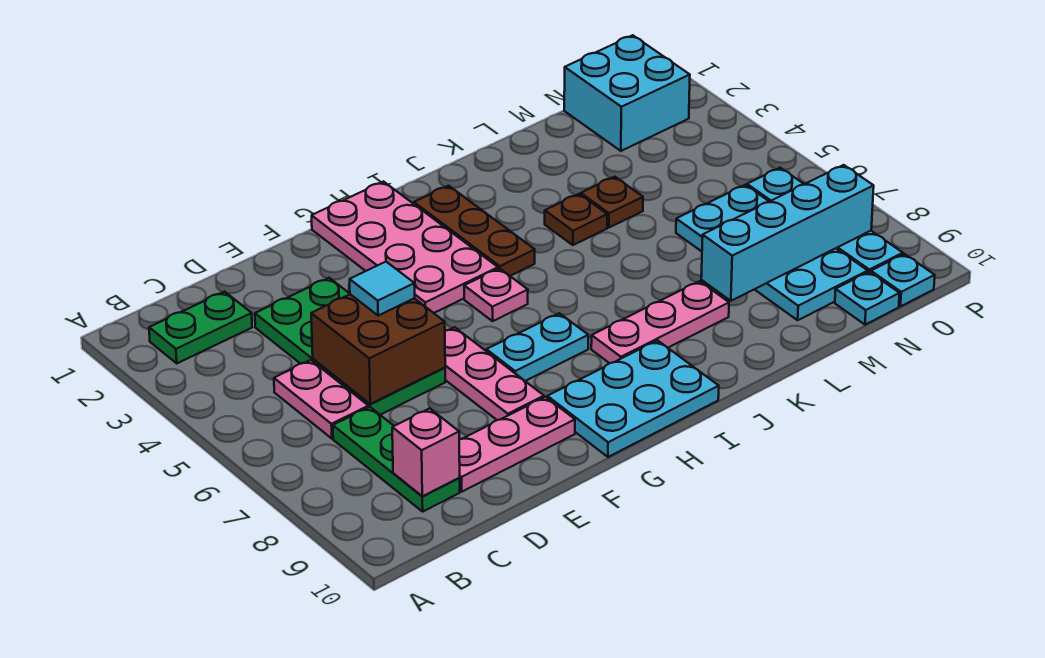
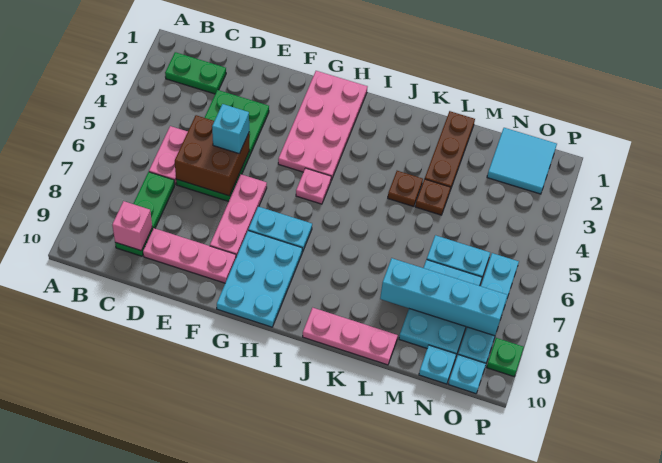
cyan tile E5 level 3 -> cyan brick E5 level 3
cyan plate G9:I10 level 1 -> cyan plate G8:H10 level 1
brown plate I2:I4 level 1 -> brown plate L1:L3 level 1
pink plate I8:K8 level 1 -> pink plate J10:L10 level 1
cyan brick N1:O2 level 1 -> cyan tile N1:O2 level 1
none -> green plate P9 level 1

